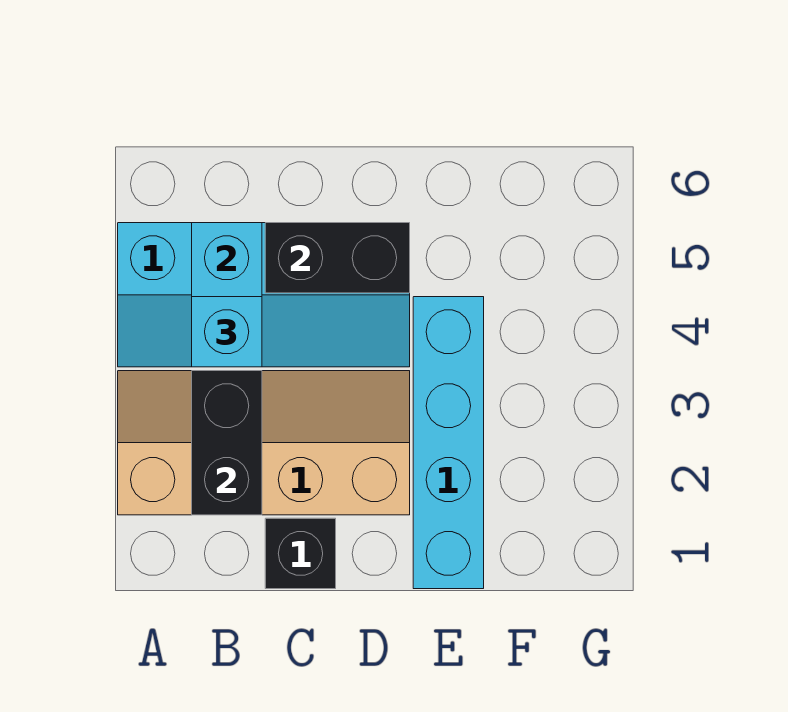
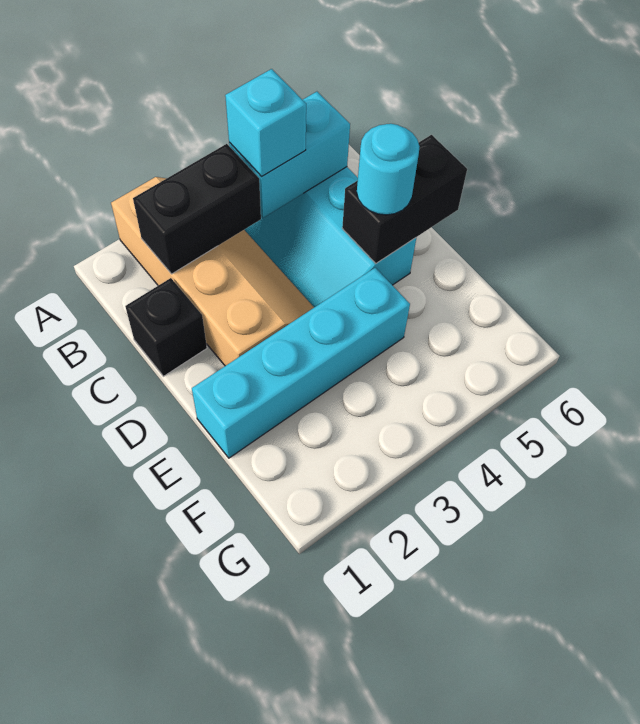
black brick C5:D5 level 2 -> black brick D5:D6 level 2
none -> cyan round brick D5 level 3

